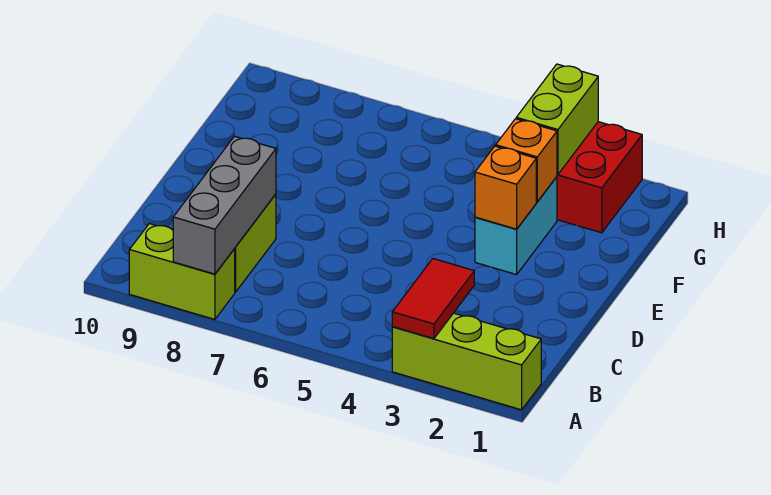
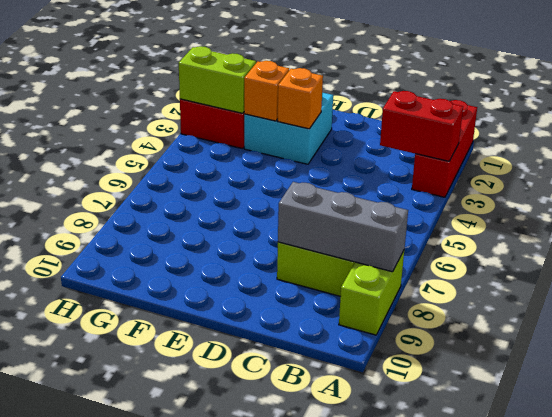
lime brick A1:A3 level 1 -> red brick A1:A3 level 1
red tile A3:B3 level 2 -> red brick A3:B3 level 2
cyan brick E3:F3 level 1 -> cyan brick E2:F3 level 1

